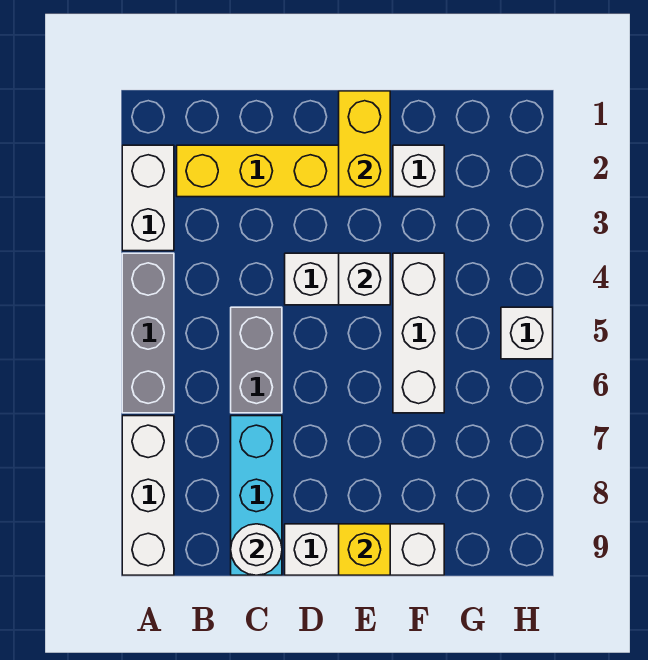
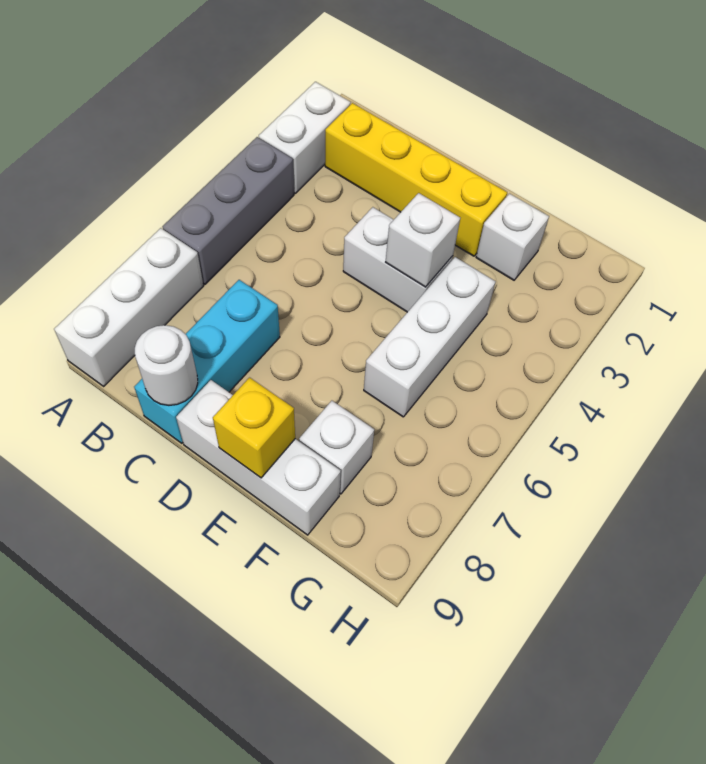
grey brick C5:C6 level 1 -> none
yellow brick E1:E2 level 2 -> none
white brick H5 level 1 -> white brick F8 level 1

